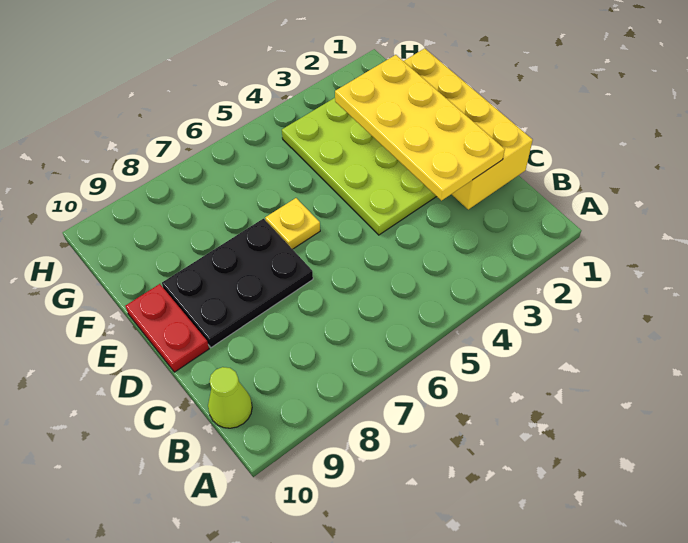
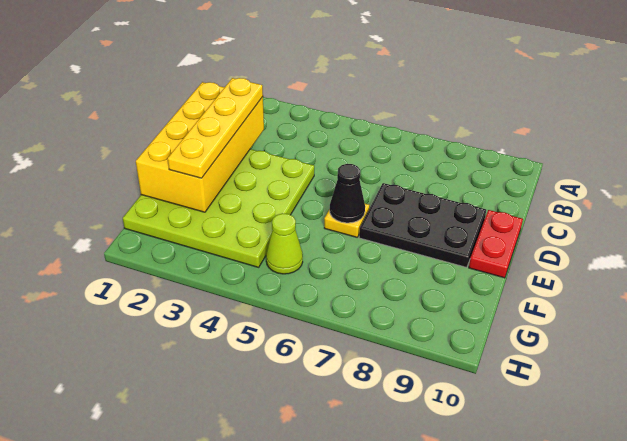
lime cone B10 level 1 -> lime cone G5 level 1
yellow plate C2:F3 level 3 -> yellow plate C2:F2 level 3
none -> black cone E6 level 2

